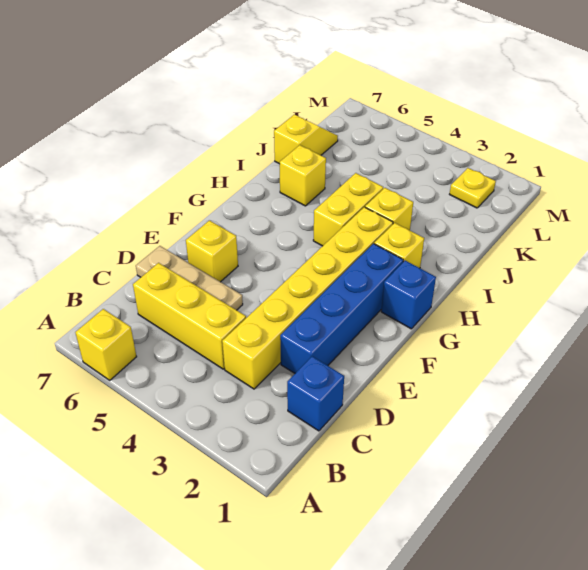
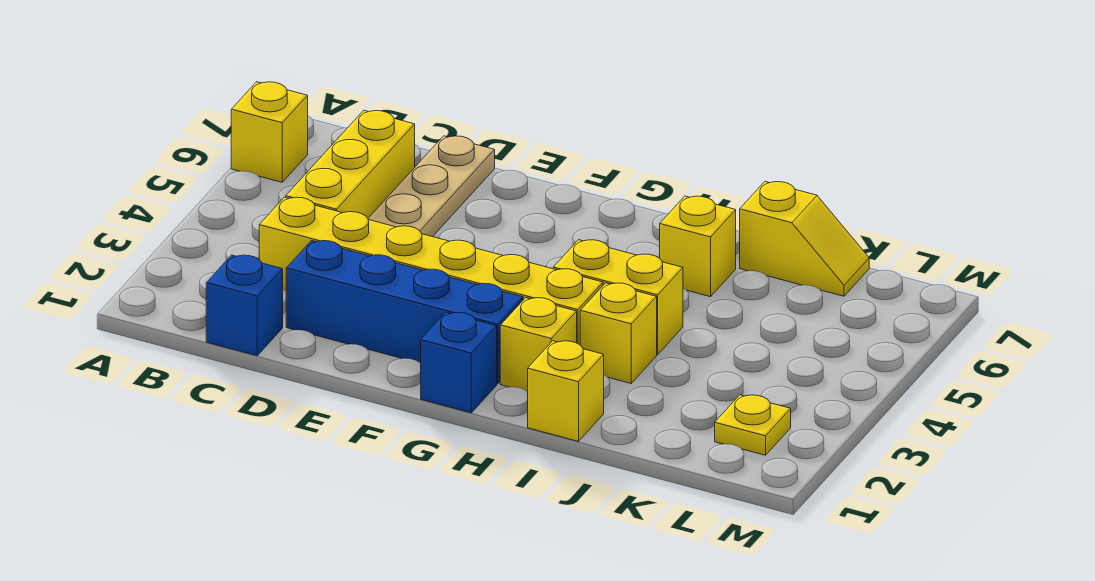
yellow brick E6 level 1 -> yellow brick I1 level 1

